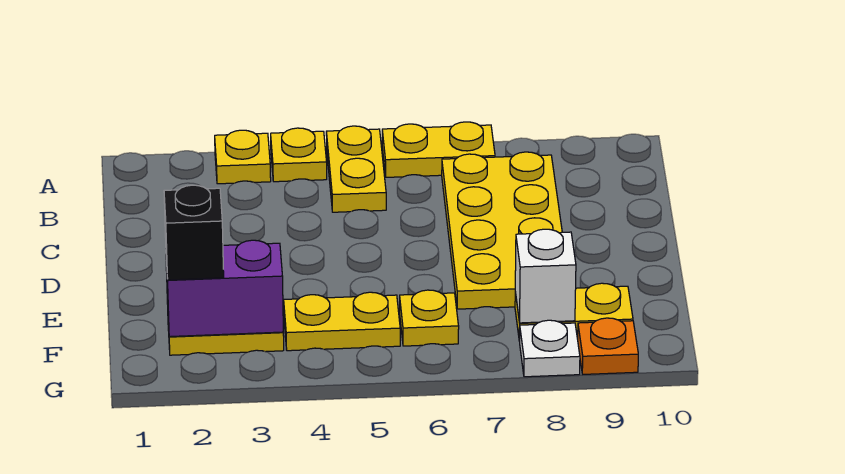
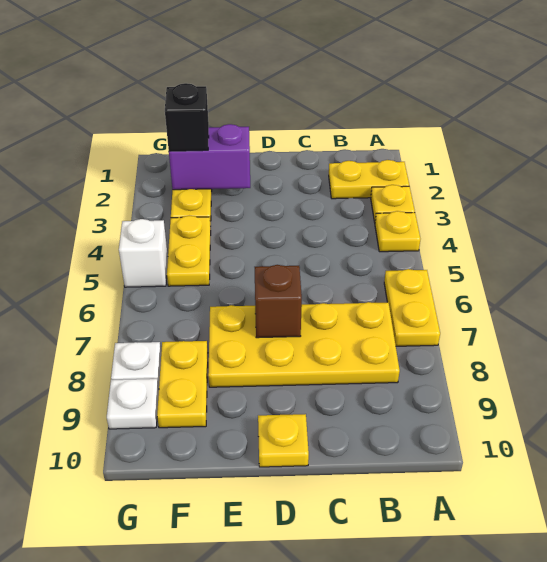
yellow plate A5:B5 level 1 -> yellow plate A2:B2 level 1
none -> brown brick D7 level 2
purple brick F2:F3 level 2 -> purple brick E2:F2 level 2
yellow plate F6 level 1 -> yellow plate D10 level 1
white brick F8 level 2 -> white brick G5 level 1
orange plate G9 level 1 -> white plate G9 level 1

